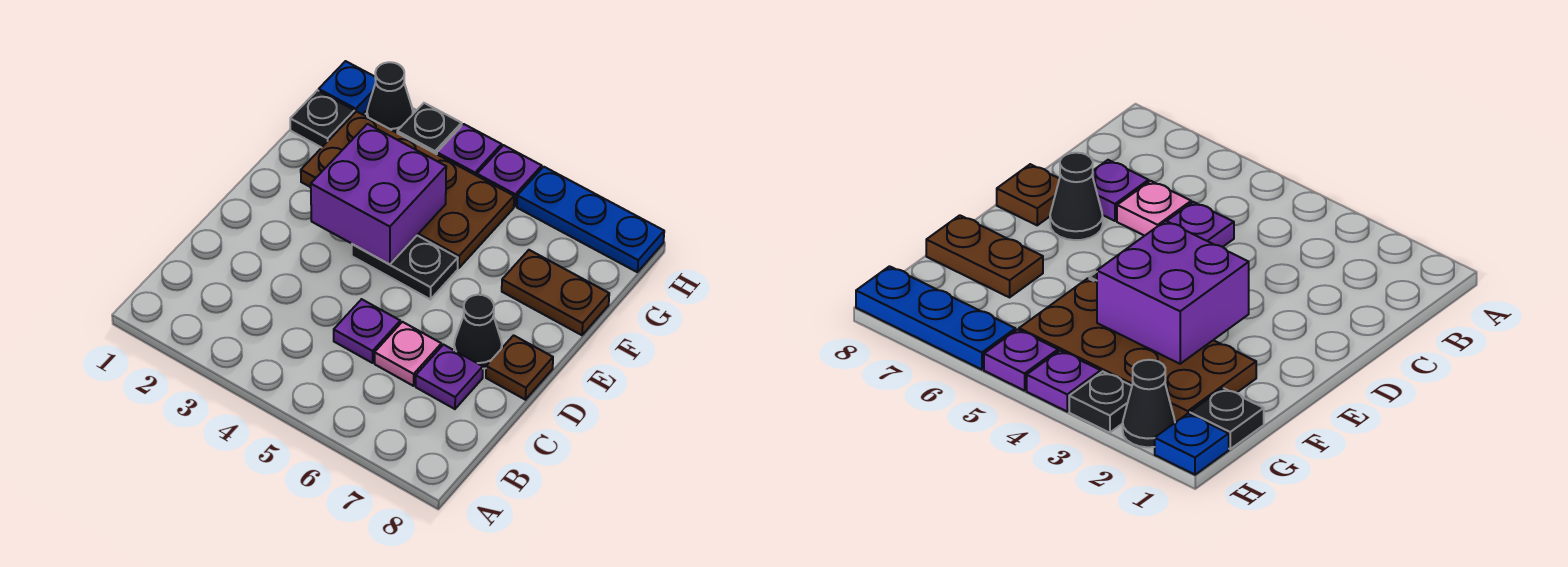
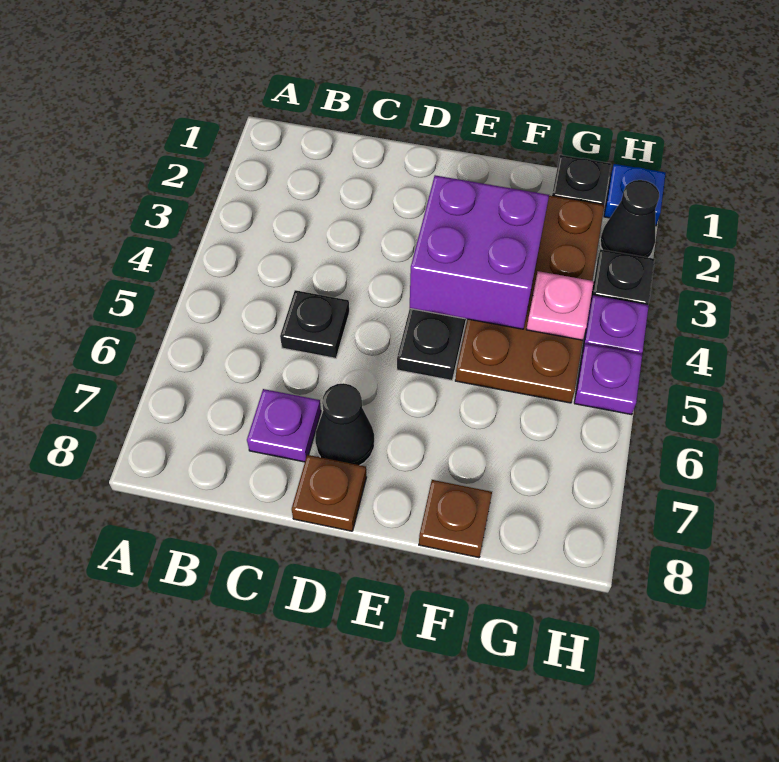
purple plate C5 level 1 -> black plate C5 level 1
pink plate C6 level 1 -> pink plate G4 level 2
brown plate F7:F8 level 1 -> brown plate F8 level 1
blue plate H6:H8 level 1 -> none

